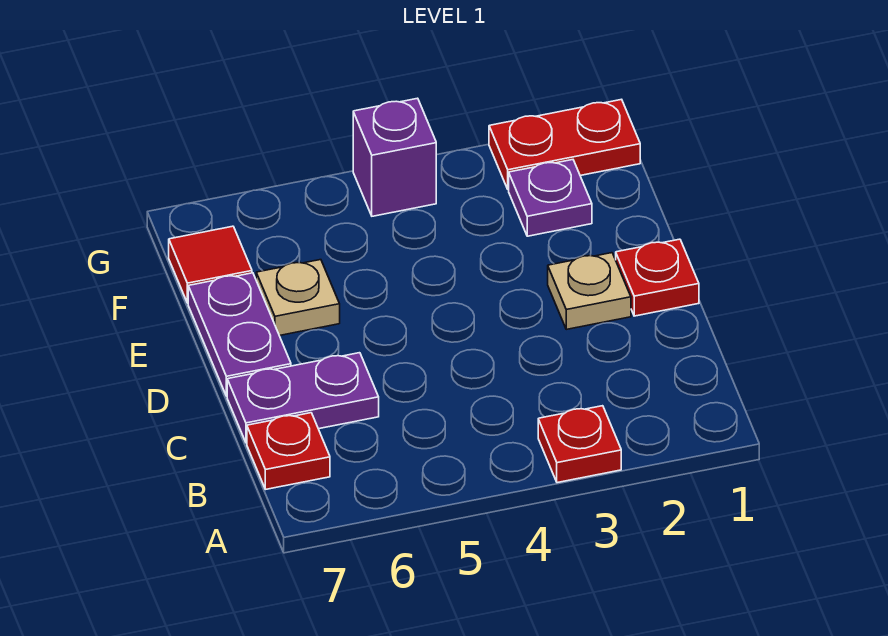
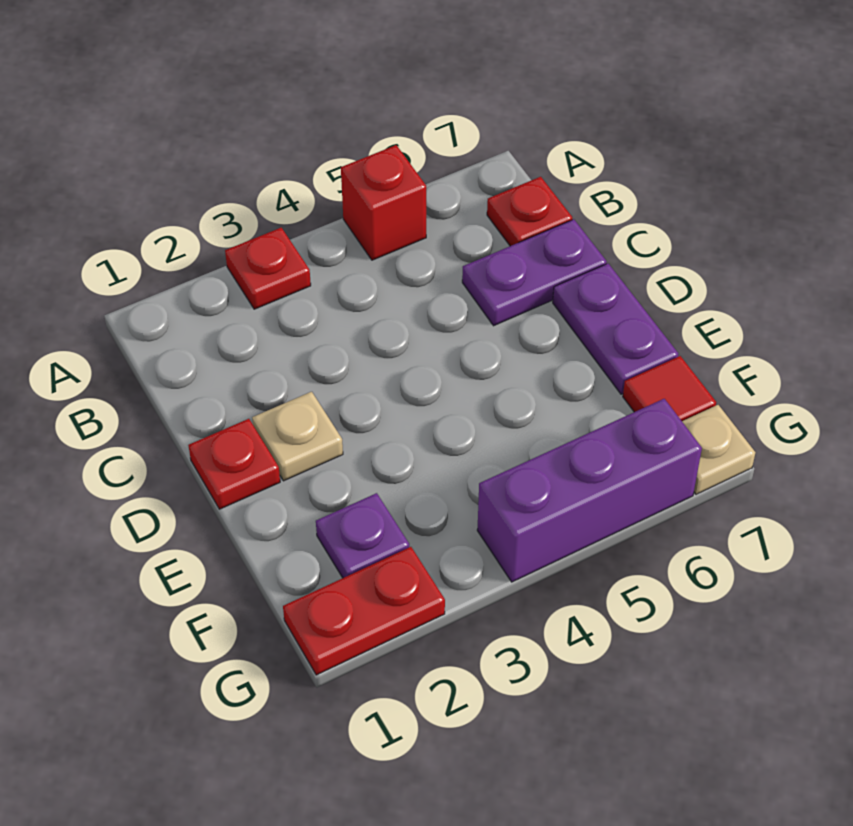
none -> red brick A5 level 1
tan plate E6 level 1 -> tan plate G7 level 1
purple brick G4 level 1 -> purple brick G4:G6 level 1

